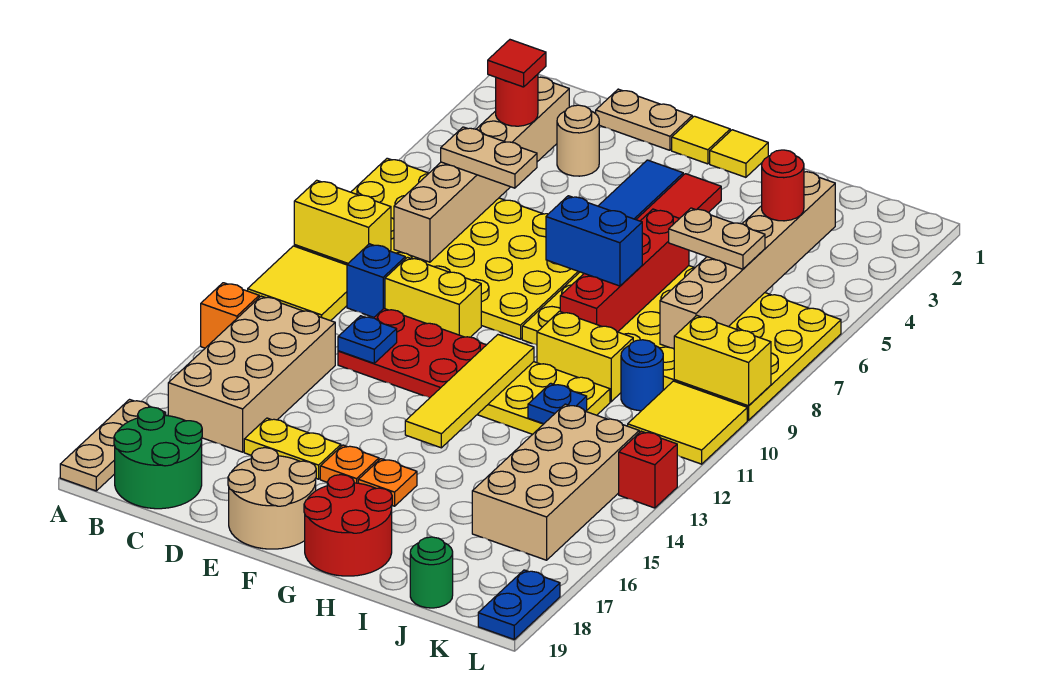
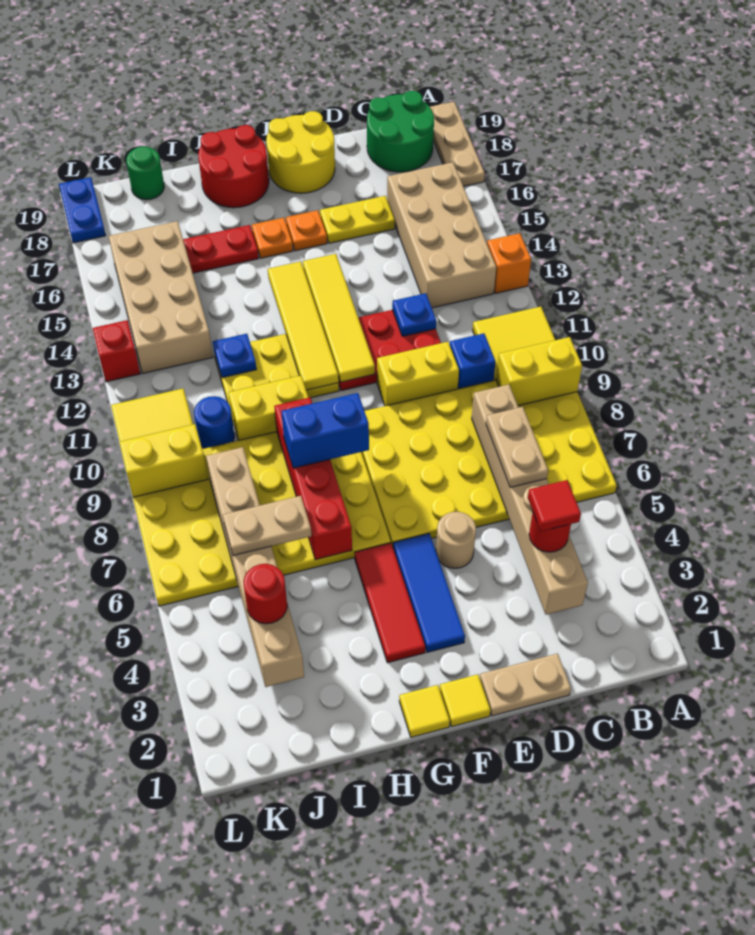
tan plate C6:D6 level 3 -> tan plate C6:C7 level 3
tan round brick D3 level 1 -> tan round brick E5 level 1
tan round brick E18:F19 level 1 -> yellow round brick E18:F19 level 1
none -> yellow tile F11:F14 level 2
none -> red plate H16:I16 level 1

